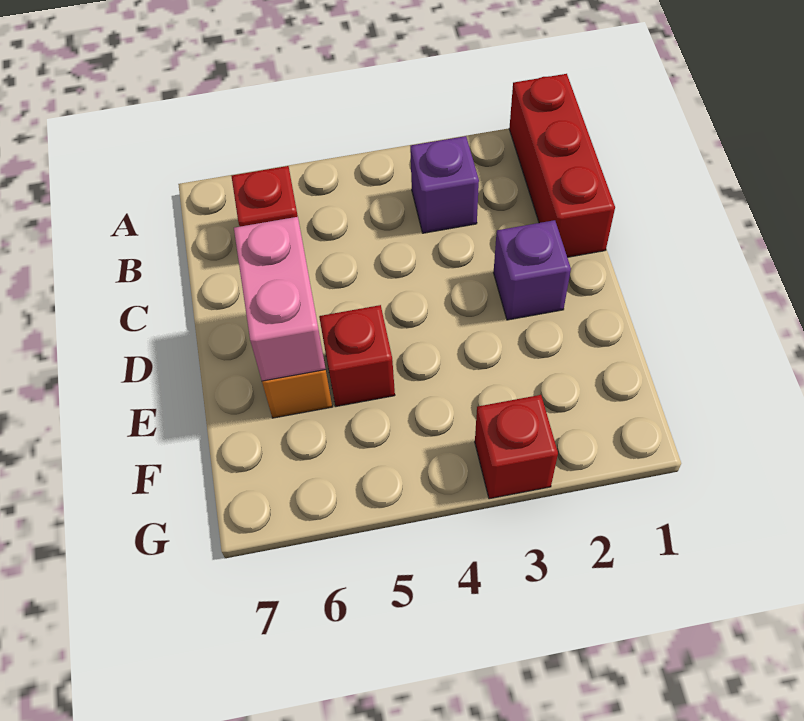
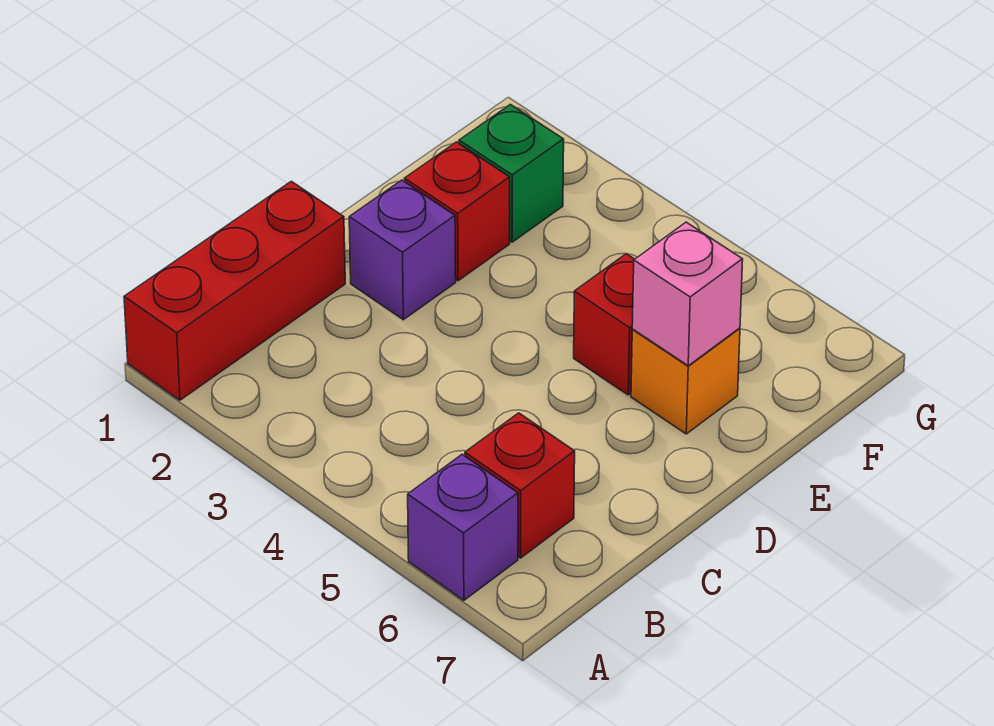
purple brick B3 level 1 -> purple brick A6 level 1
pink brick D6:E6 level 2 -> pink brick E6 level 2
none -> green brick F2 level 1
red brick G3 level 1 -> red brick E2 level 1

